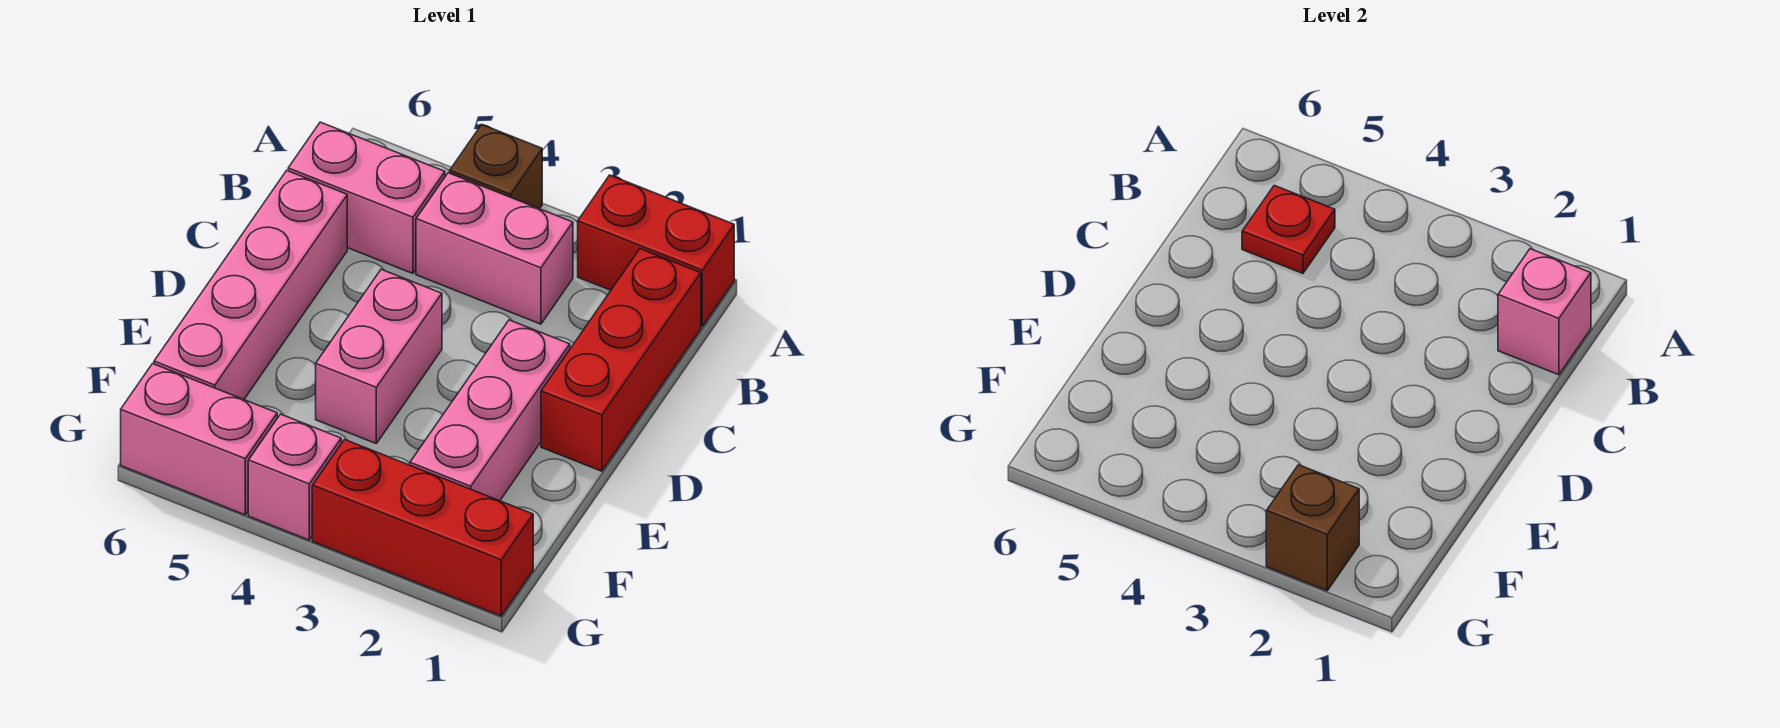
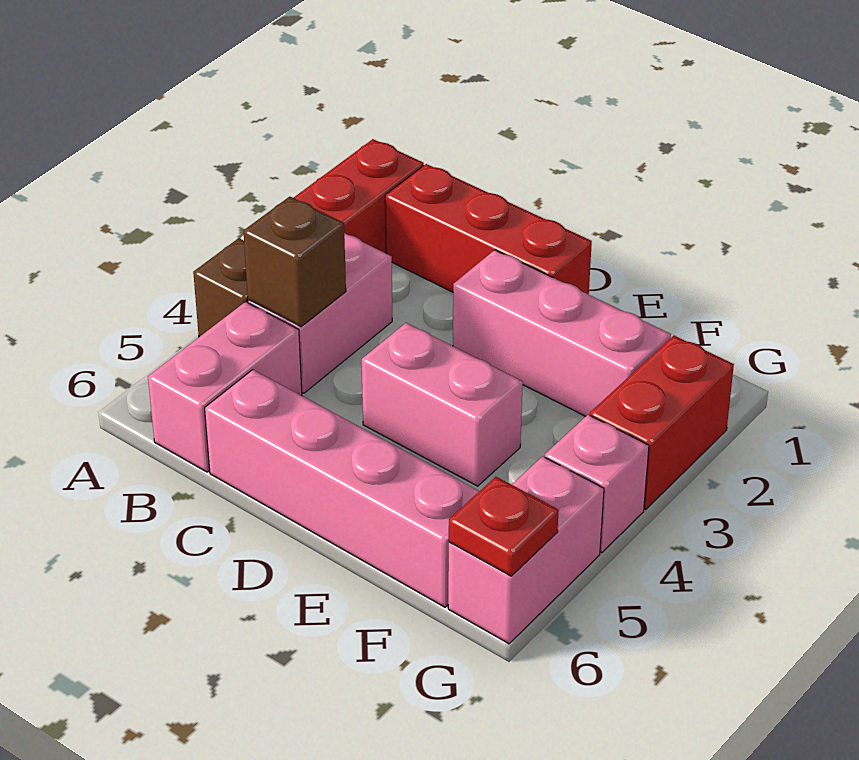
pink brick B1 level 2 -> none
red plate B5 level 2 -> red plate G6 level 2
red brick G1:G3 level 1 -> red brick G2:G3 level 1
brown brick G2 level 2 -> brown brick B4 level 2

